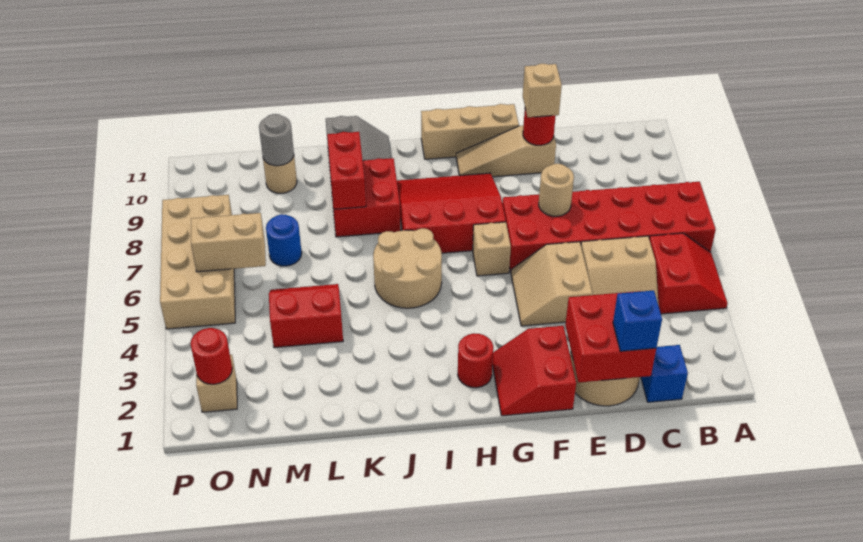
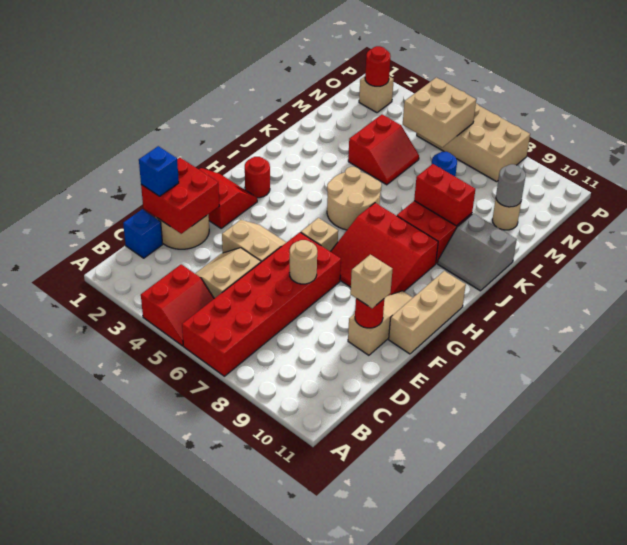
red slope A4:B5 level 1 top B -> red slope A4:B5 level 1 top 4
red slope G7:I9 level 1 top 7 -> red slope G7:I9 level 1 top I
tan brick N6:O6 level 2 -> tan brick N5:O6 level 2

